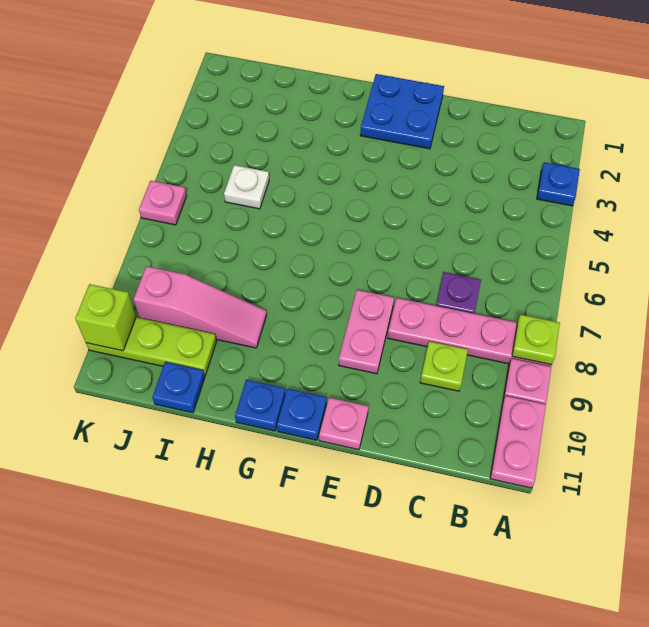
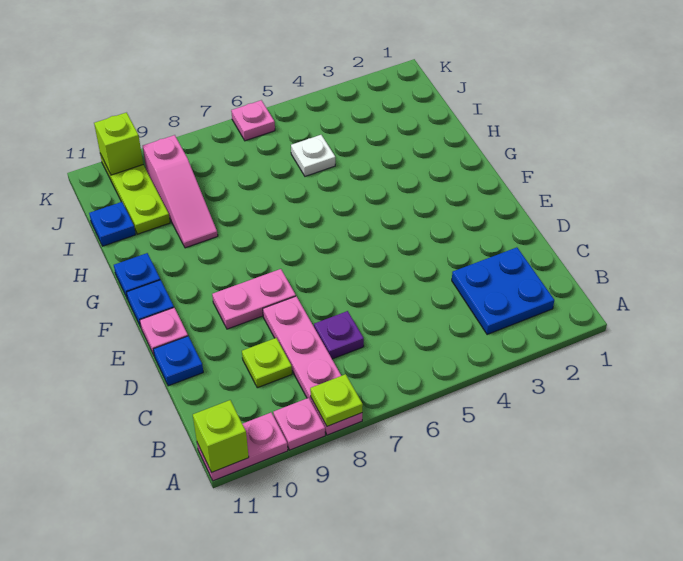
blue plate A3 level 1 -> blue plate D11 level 1
none -> lime brick A11 level 2
blue plate E1:F2 level 1 -> blue plate B2:C3 level 1

